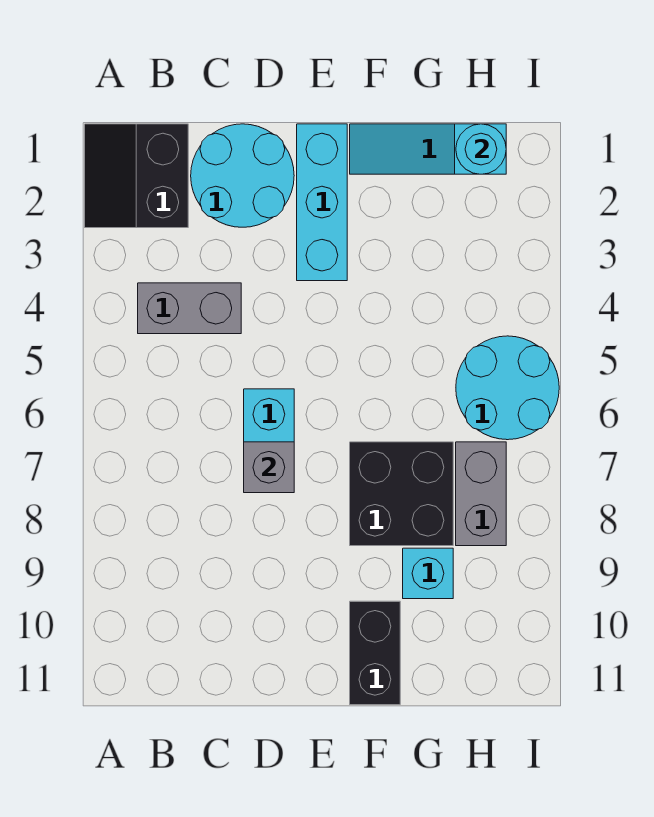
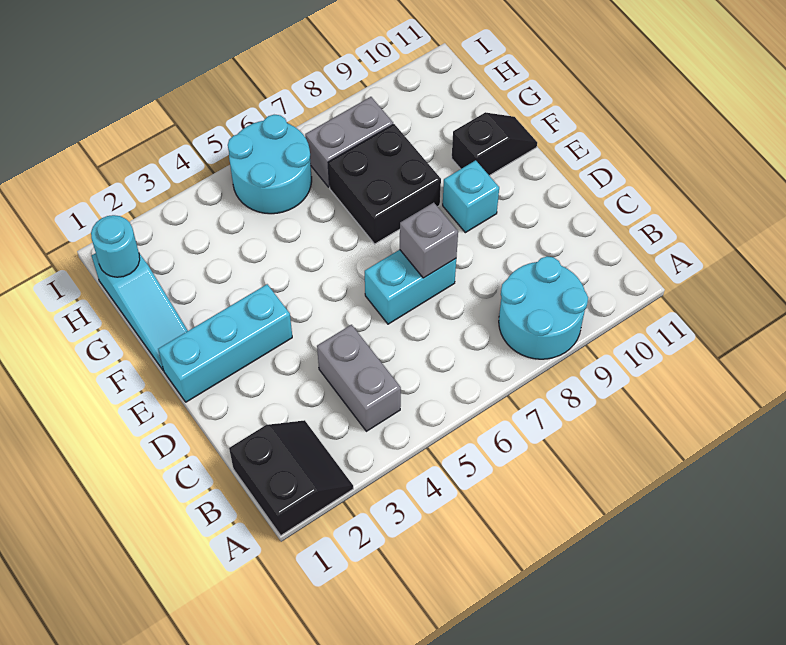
black slope A1:B2 level 1 top B -> black slope A1:B2 level 1 top 1
cyan round brick C1:D2 level 1 -> cyan round brick A8:B9 level 1
black brick F10:F11 level 1 -> black slope F10:F11 level 1 top 10
cyan brick G9 level 1 -> cyan brick E9 level 1

